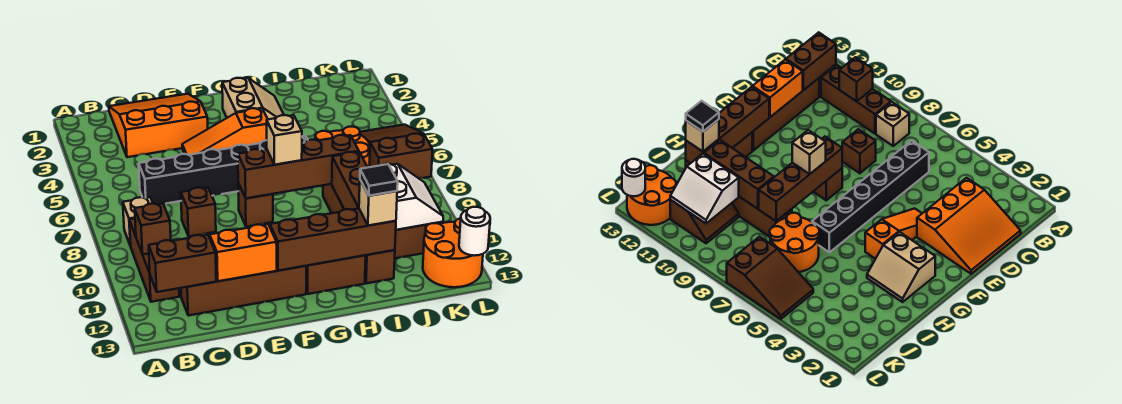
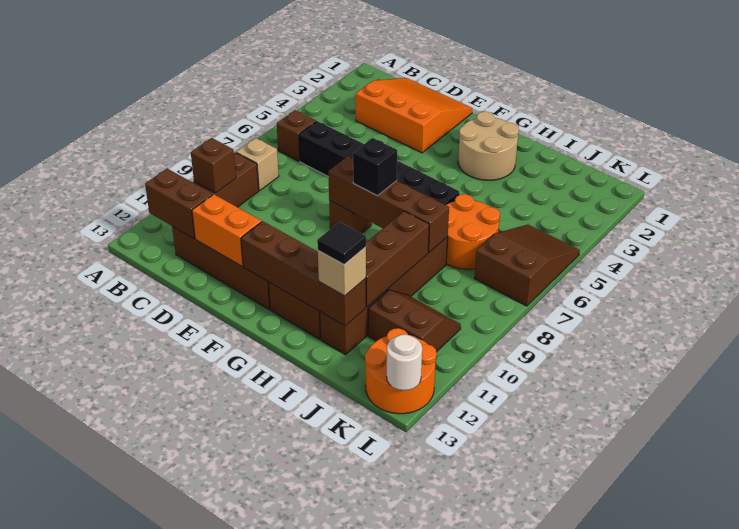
brown brick D8 level 1 -> brown brick B6 level 1
orange slope E4:G4 level 1 top G -> none
tan slope G2:H3 level 1 top G -> tan round brick G2:H3 level 1
tan brick G8 level 3 -> black brick G8 level 3
white slope J10:K11 level 2 top J -> none

